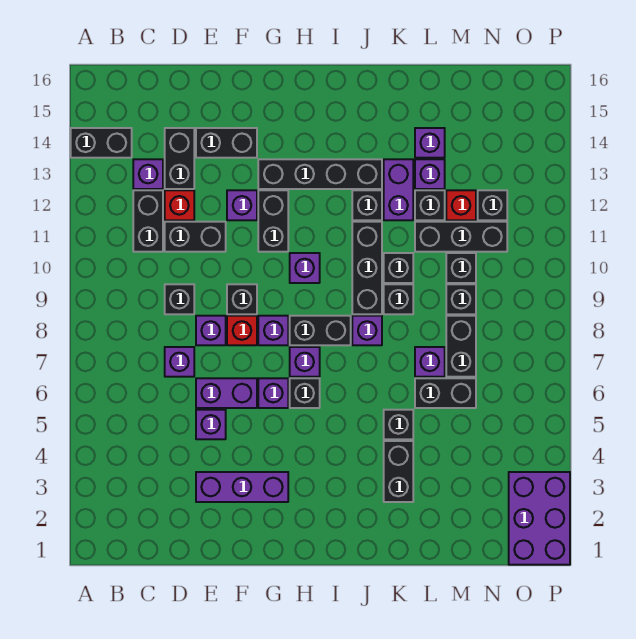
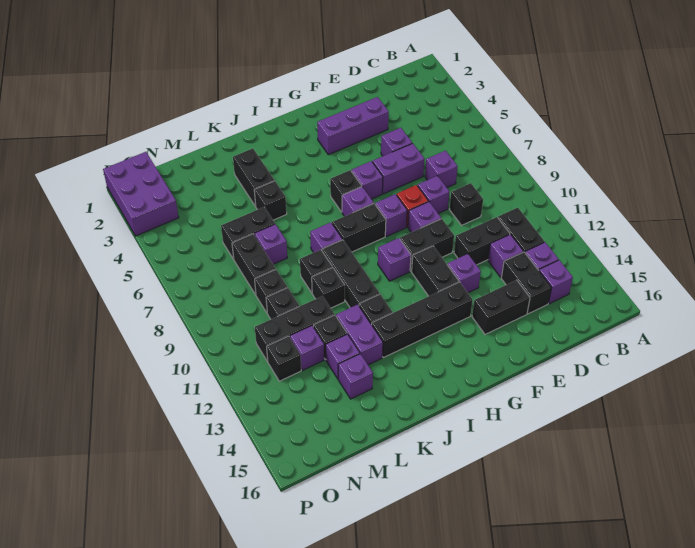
black brick A14:B14 level 1 -> black brick F10:G10 level 1
none -> purple brick C14 level 1
red brick D12 level 1 -> purple brick D12 level 1
black brick F9 level 1 -> purple brick F9 level 1
red brick M12 level 1 -> purple brick M12 level 1

